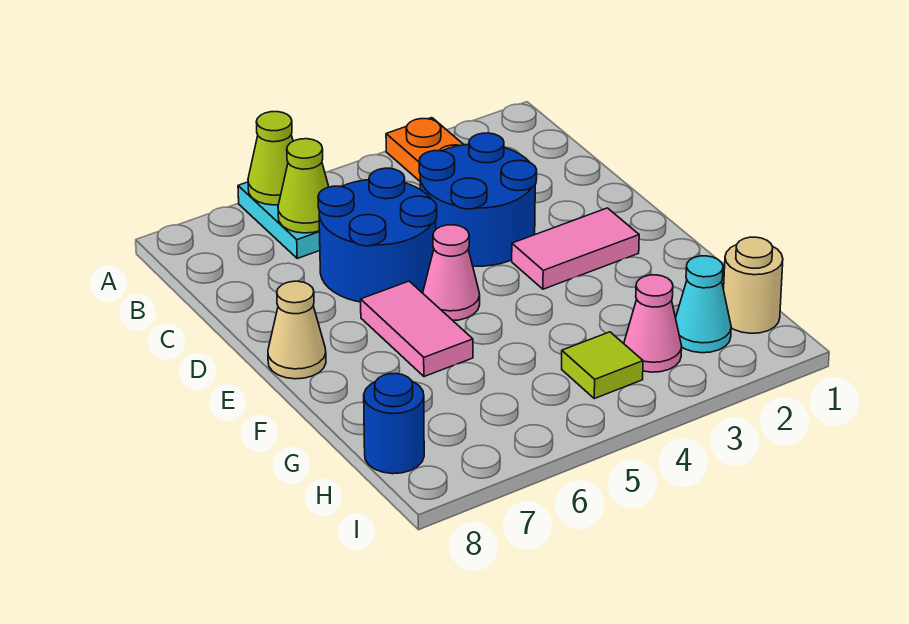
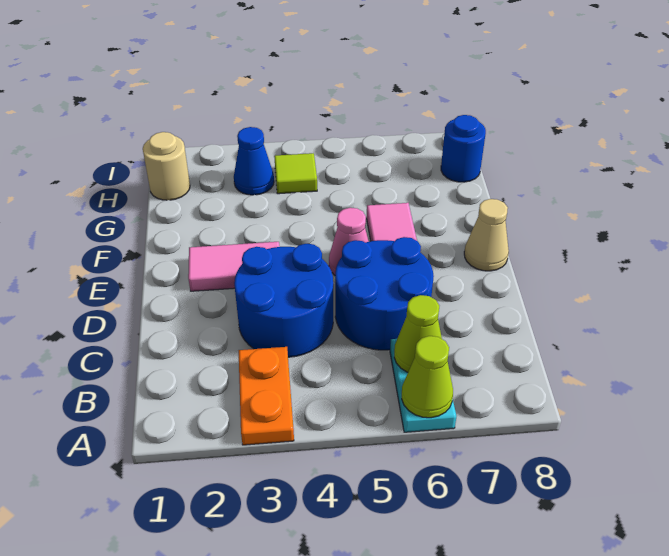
cyan cone H2 level 1 -> none
pink cone H3 level 1 -> blue cone H3 level 1

